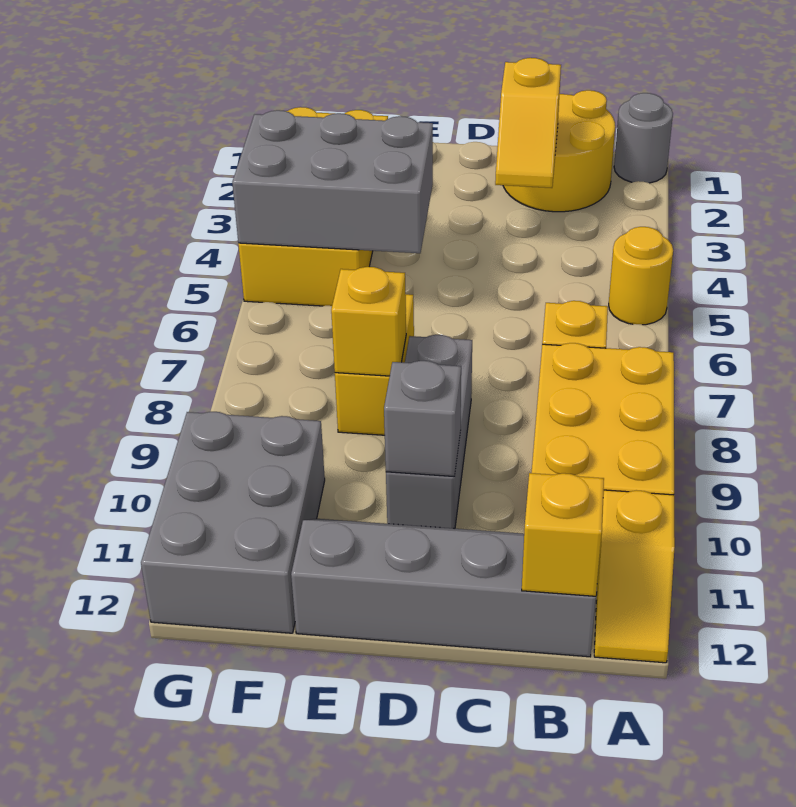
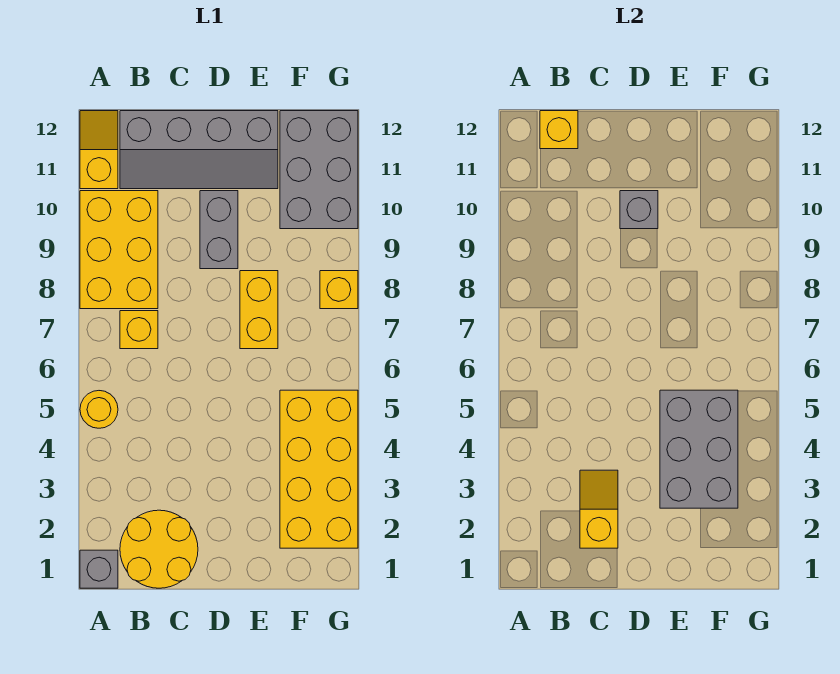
grey round brick A1 level 1 -> grey brick A1 level 1
grey brick D8:D10 level 1 -> grey brick D9:D10 level 1
grey brick E4:G5 level 2 -> grey brick E3:F5 level 2
yellow brick E8 level 2 -> yellow brick G8 level 1

